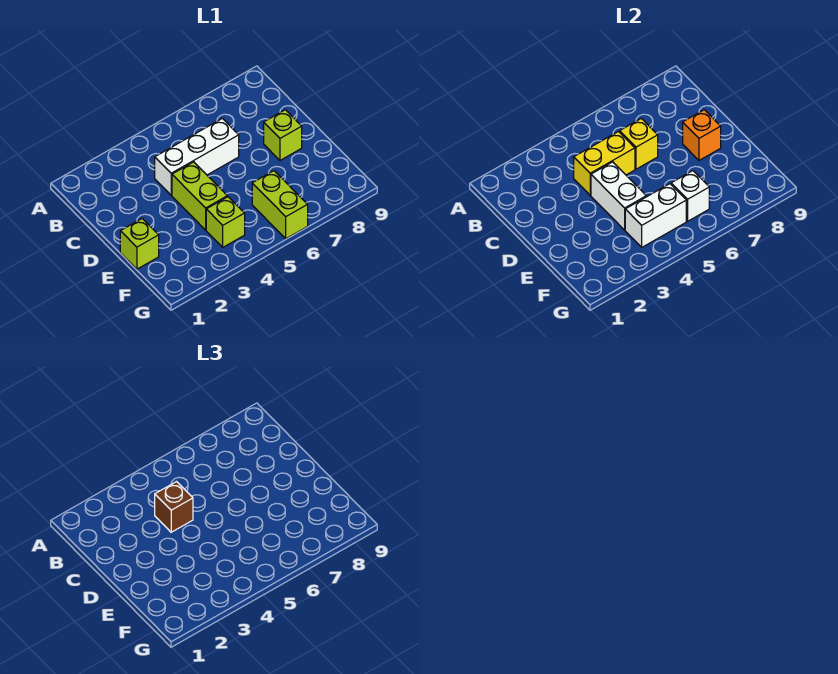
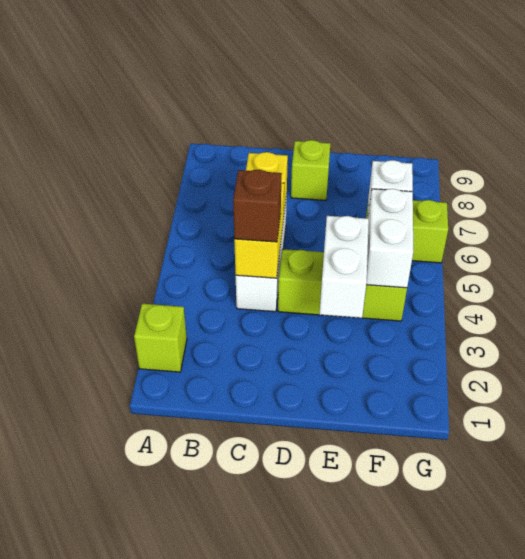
white brick D4:E4 level 2 -> white brick E3:E4 level 2
orange brick D8 level 2 -> none
lime brick E1 level 1 -> lime brick A2 level 1

